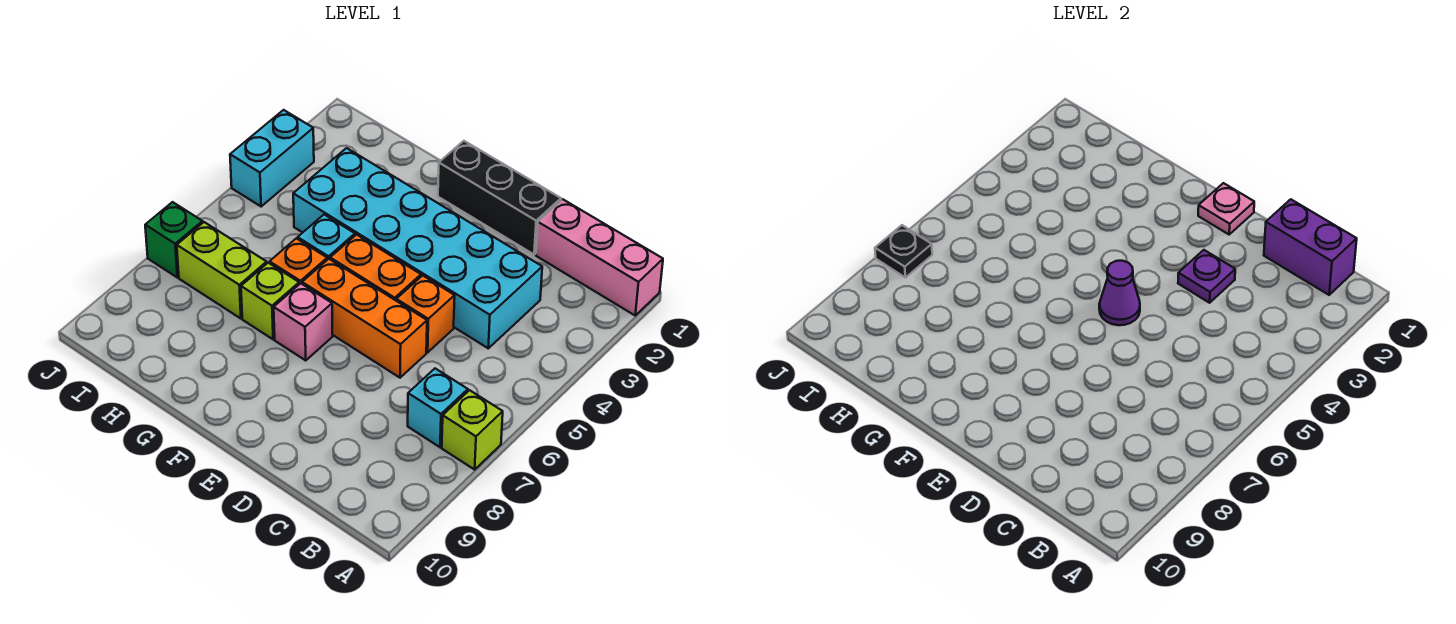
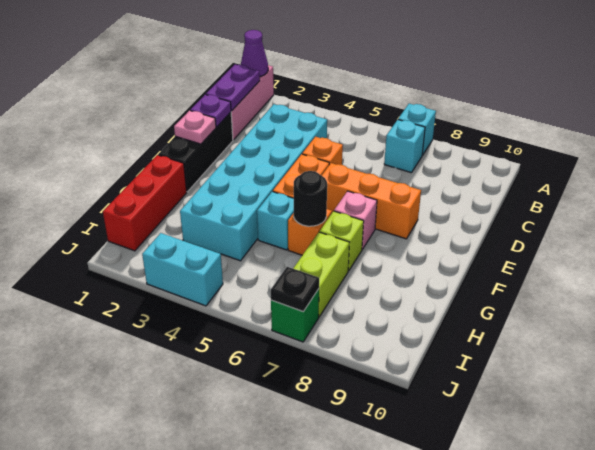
lime brick A7 level 1 -> cyan brick A7 level 1
purple brick B1:C1 level 2 -> purple plate B1:C1 level 2
purple plate D3 level 2 -> purple plate D1 level 2
orange brick D6:F6 level 1 -> orange brick E6:E8 level 1
purple cone E5 level 2 -> purple cone A1 level 2
none -> red brick G1:I1 level 1
none -> black round brick G6 level 2

